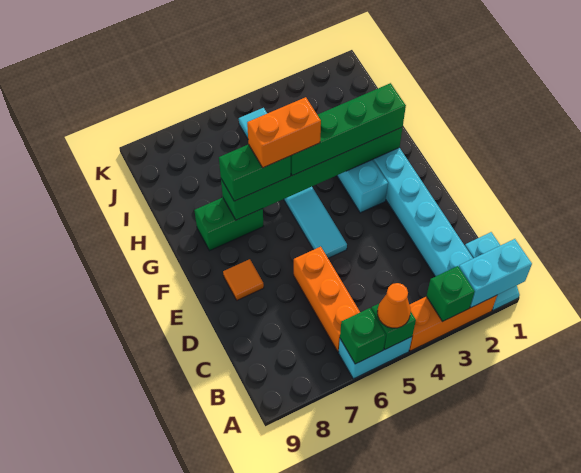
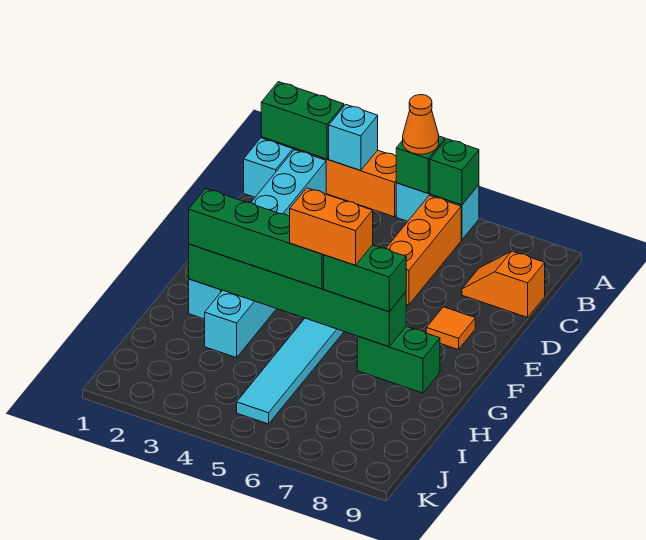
cyan brick A1:A2 level 2 -> green brick A1:A2 level 2
green brick A3 level 2 -> cyan brick A3 level 2
none -> orange slope C8:C9 level 1 top 9

